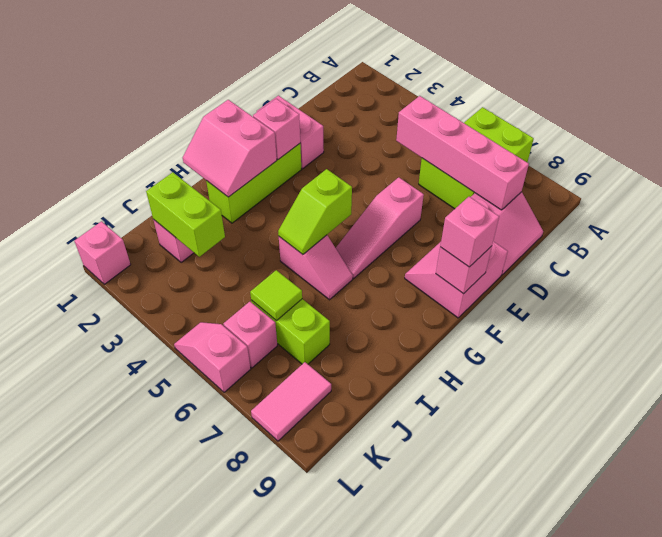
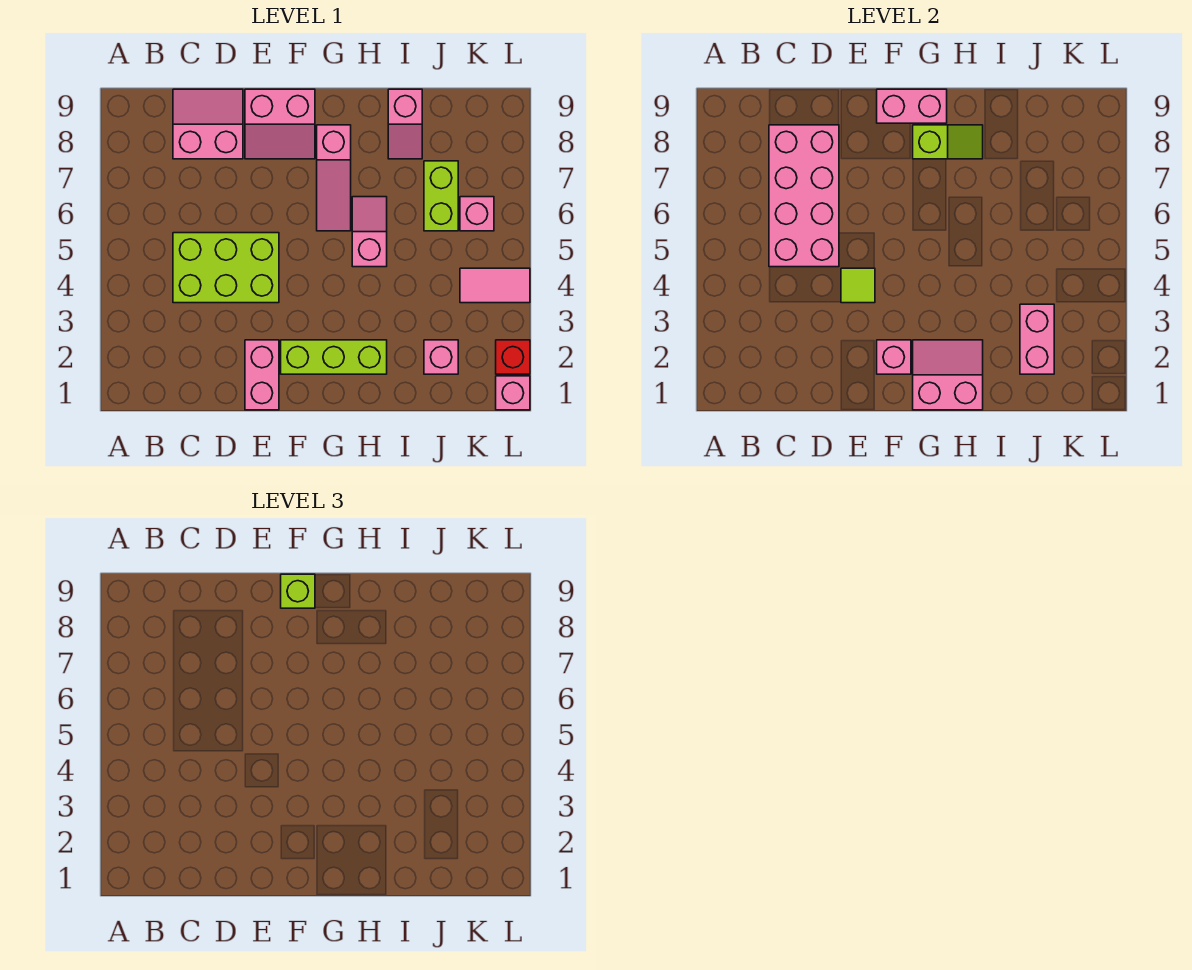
lime brick A6:C7 level 1 -> lime brick C4:E5 level 1
pink brick C5:C8 level 2 -> pink brick C5:D8 level 2
pink slope E6:G6 level 1 top E -> pink slope G6:G8 level 1 top 8
pink brick F9 level 2 -> pink brick F9:G9 level 2
pink brick F9 level 3 -> lime brick F9 level 3
pink slope G1:H2 level 2 top G -> pink slope G1:H2 level 2 top 1
lime slope G5:H5 level 2 top G -> lime slope G8:H8 level 2 top G
lime brick J2:J3 level 2 -> pink brick J2:J3 level 2
lime tile J6 level 2 -> lime tile E4 level 2
pink tile K8:L8 level 1 -> pink tile K4:L4 level 1
none -> red brick L2 level 1
pink slope L5:L6 level 1 top 6 -> pink slope I8:I9 level 1 top 9

